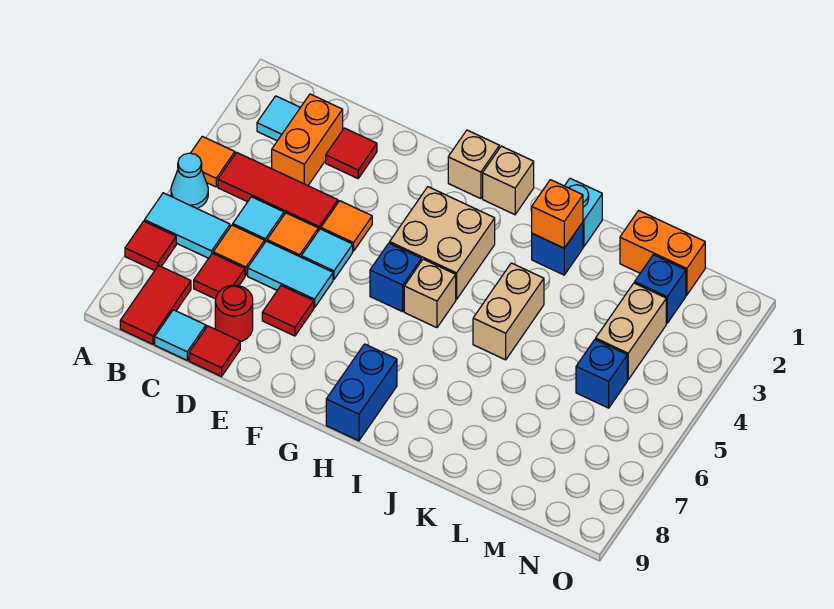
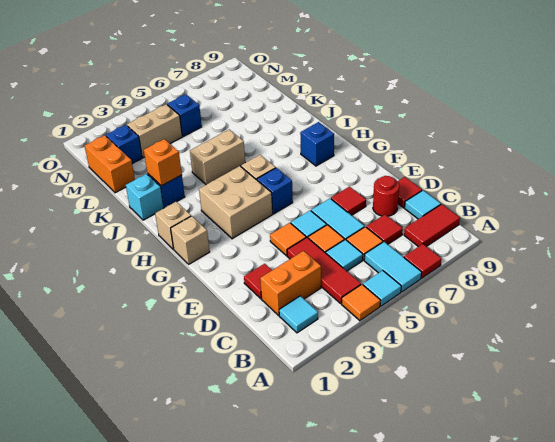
cyan cone A5 level 1 -> cyan tile A5 level 1
blue brick H8:H9 level 1 -> blue brick H8 level 1

